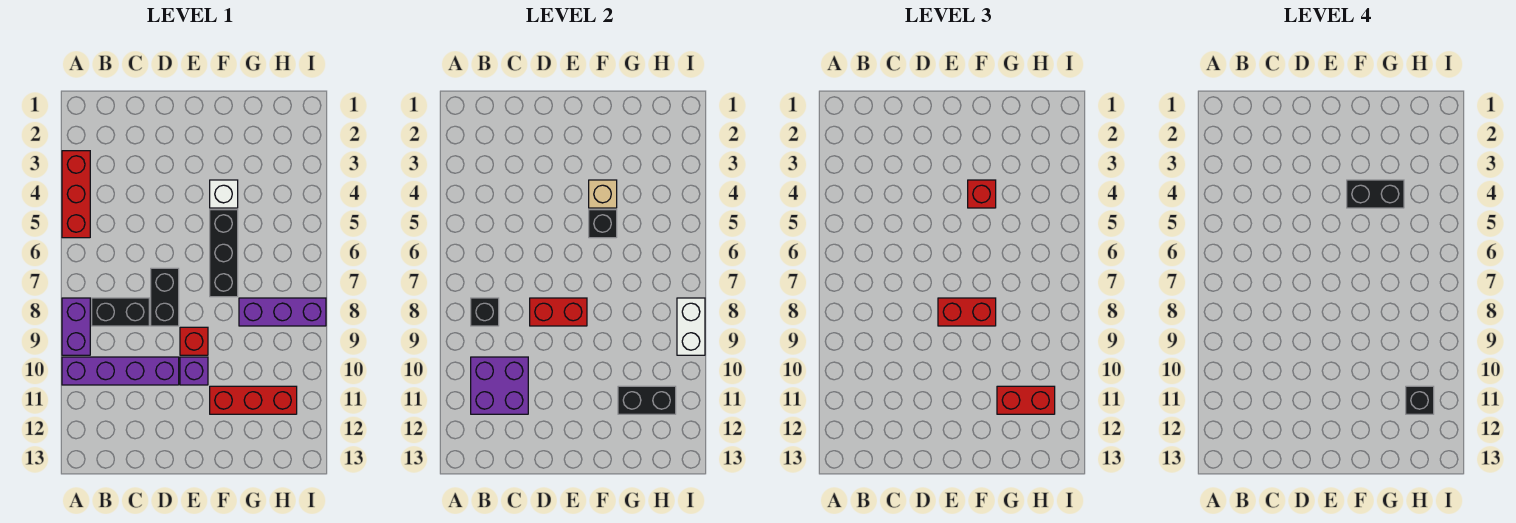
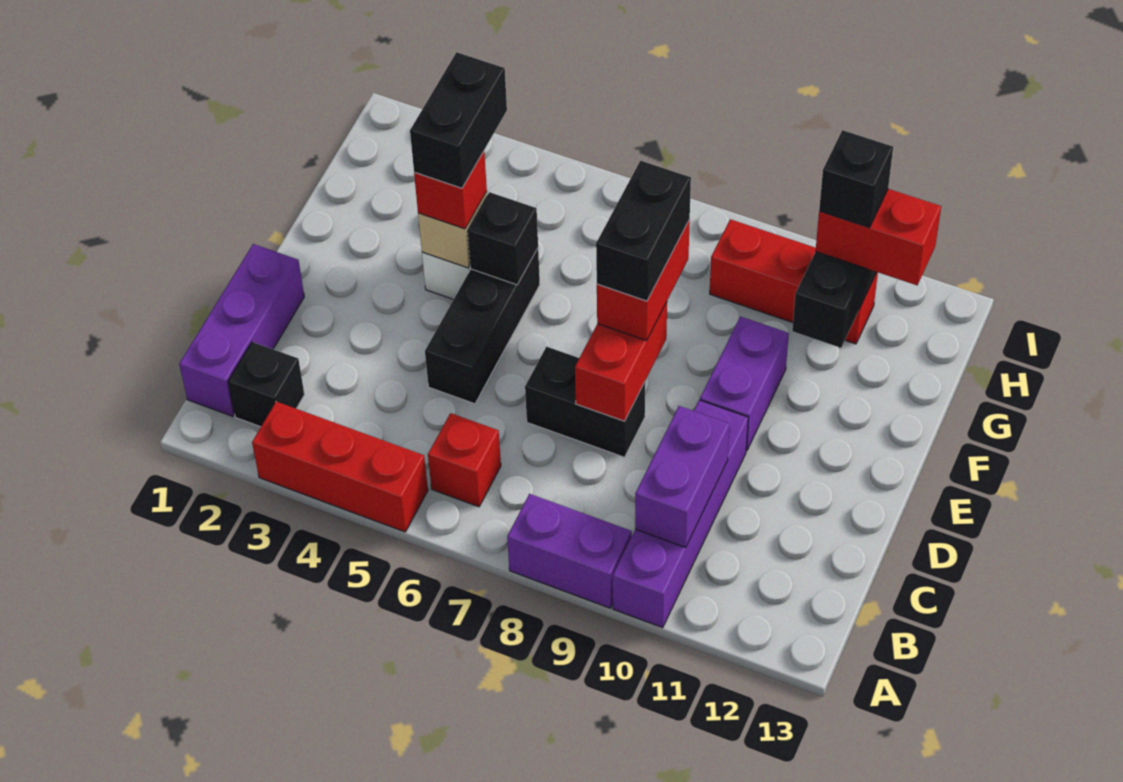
black brick B8:C8 level 1 -> black brick E8:F8 level 4
black brick B8 level 2 -> black brick B2 level 1
purple brick B10:C11 level 2 -> purple brick B10:C10 level 2
red brick E9 level 1 -> red brick B6 level 1
purple brick E10 level 1 -> purple brick E10:F10 level 1
black brick F5:F7 level 1 -> black brick D5:F5 level 1
red brick F11:H11 level 1 -> red brick H9:H11 level 1
purple brick G8:I8 level 1 -> purple brick B1:D1 level 1
red brick G11:H11 level 3 -> red brick H11:H12 level 3
white brick I8:I9 level 2 -> none

